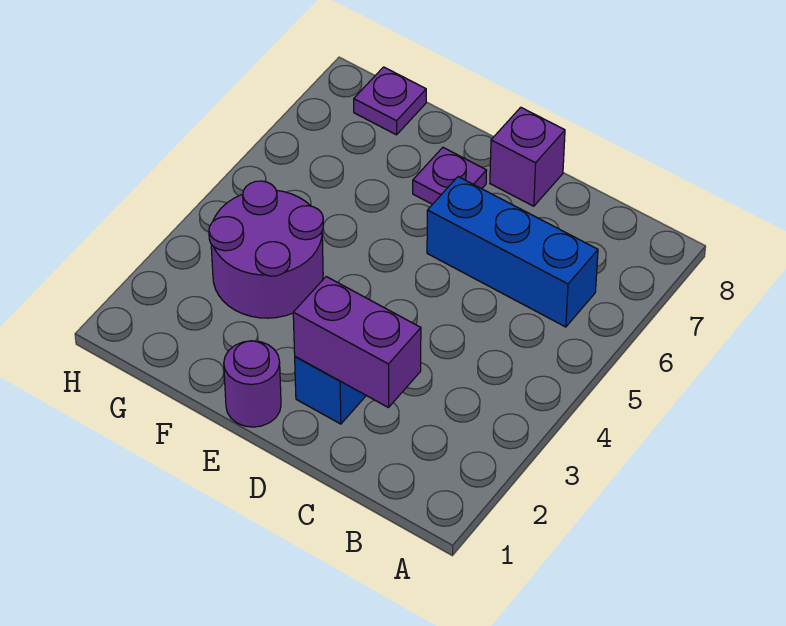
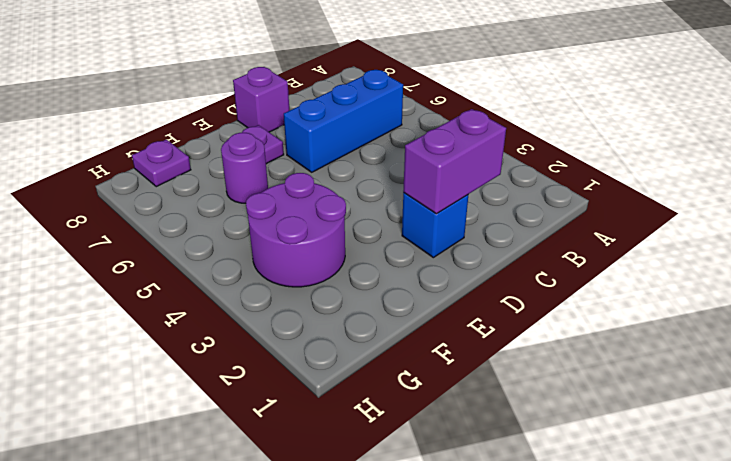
purple round brick E1 level 1 -> purple round brick F6 level 1

